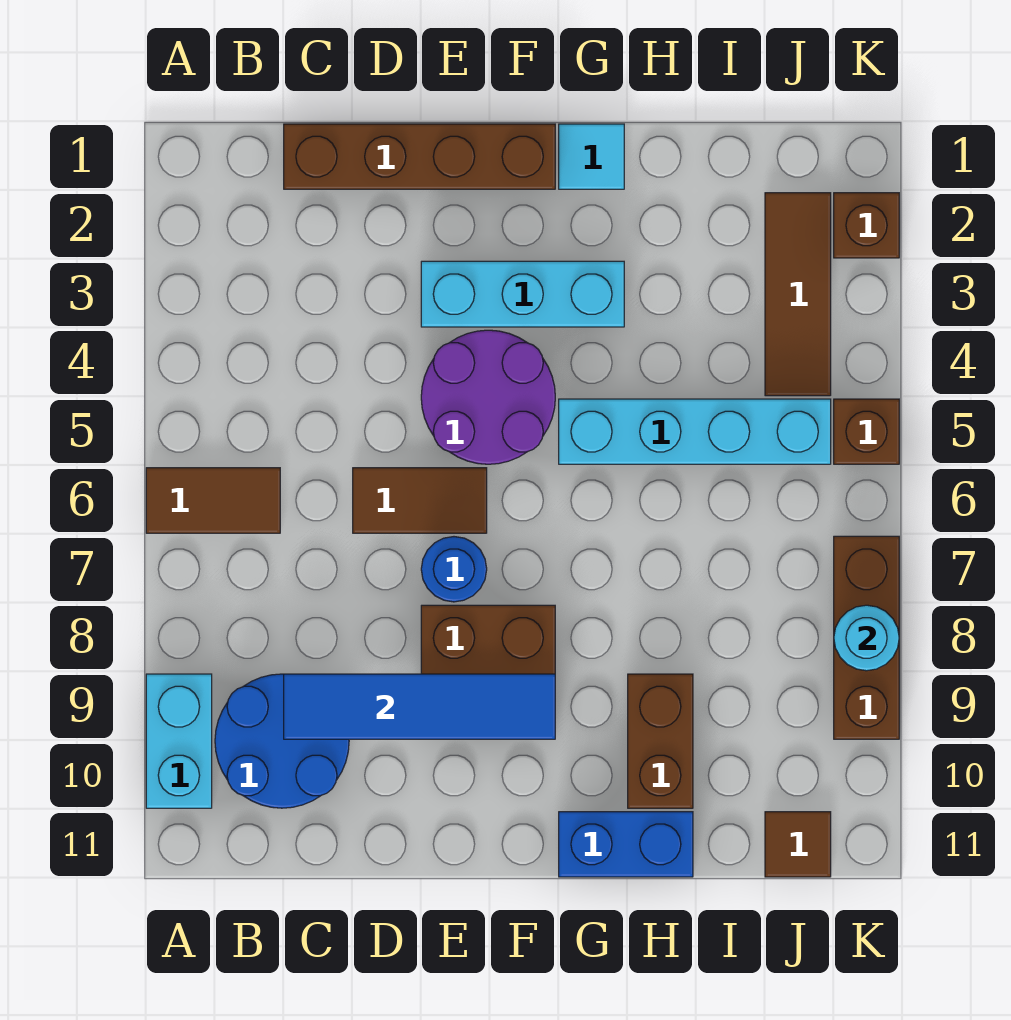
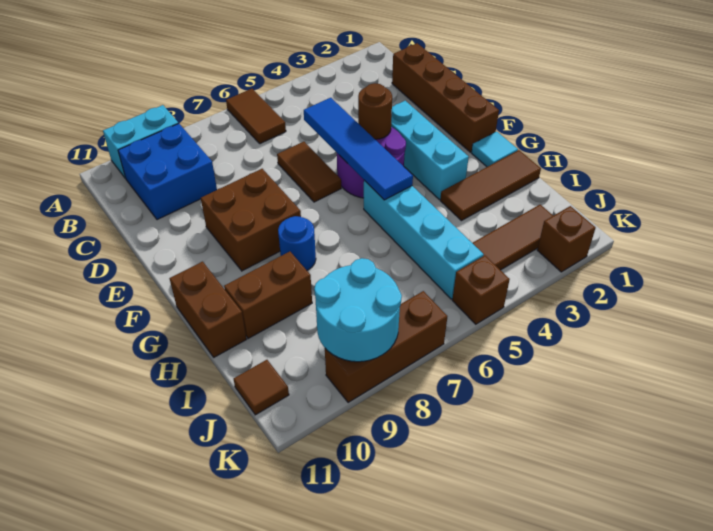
blue round brick B9:C10 level 1 -> blue brick B9:C10 level 1
blue tile C9:F9 level 2 -> blue tile D5:G5 level 2
none -> brown round brick E4 level 2
blue round brick E7 level 1 -> blue round brick G8 level 1
blue brick G11:H11 level 1 -> brown brick G11:H11 level 1
none -> brown tile H1:H3 level 1
cyan round brick K8 level 2 -> cyan round brick J8:K9 level 2

